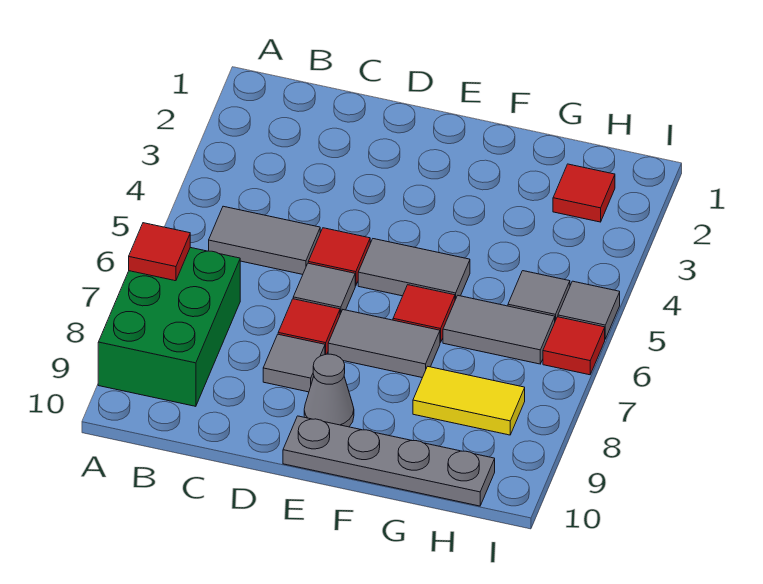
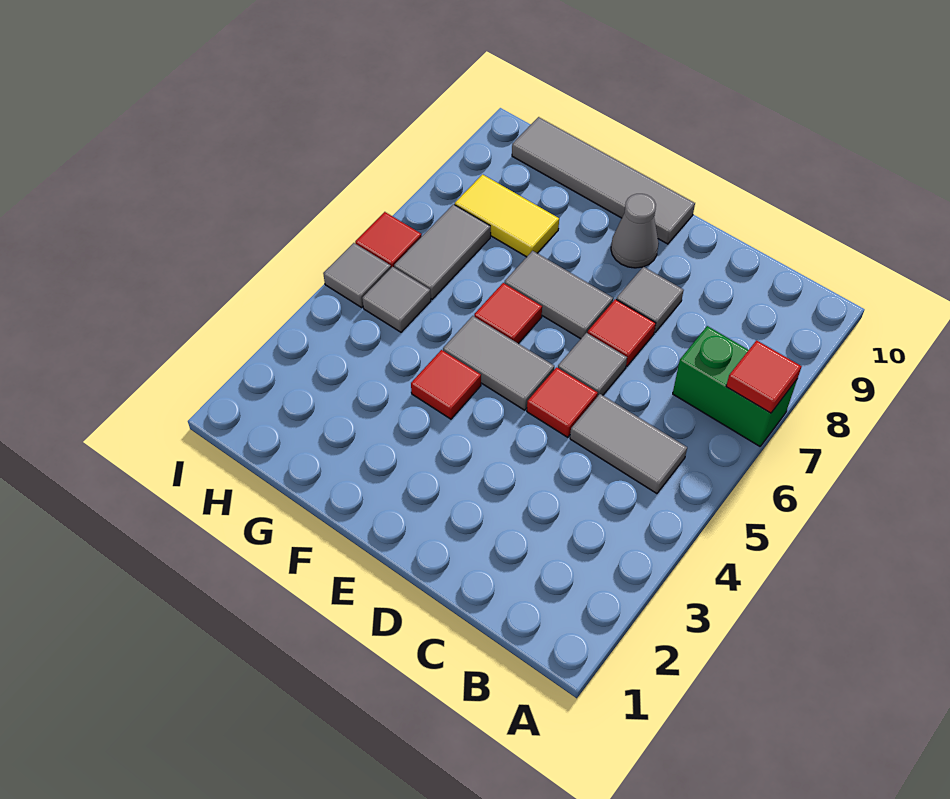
green brick A7:B9 level 1 -> green brick A7:B7 level 1
grey plate E10:H10 level 1 -> grey tile E10:H10 level 1
grey tile G6:H6 level 1 -> grey tile H6:H7 level 1
red tile H2 level 1 -> red tile F4 level 1

